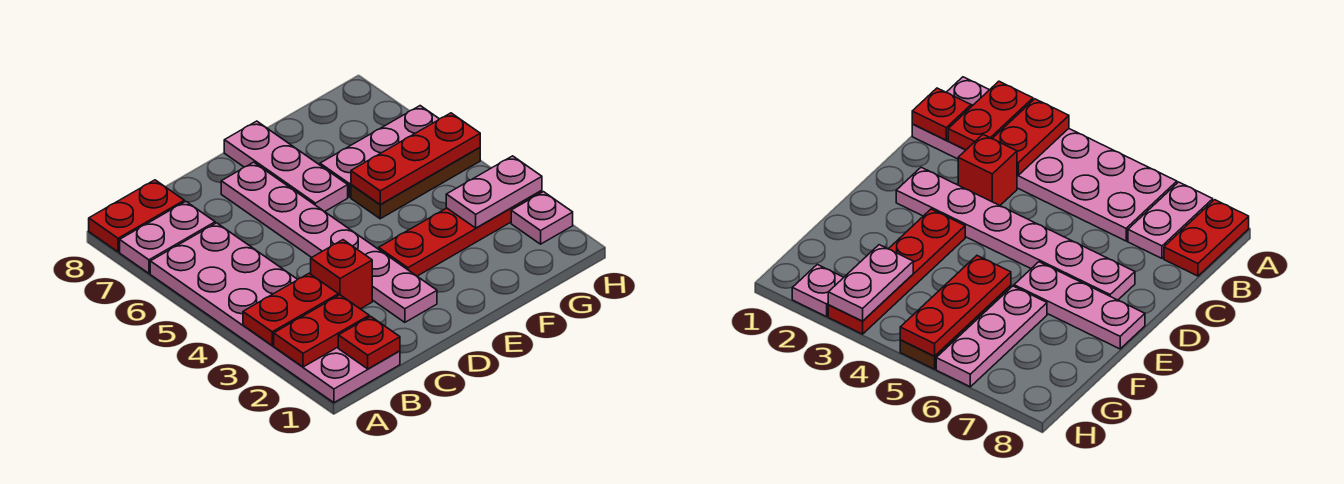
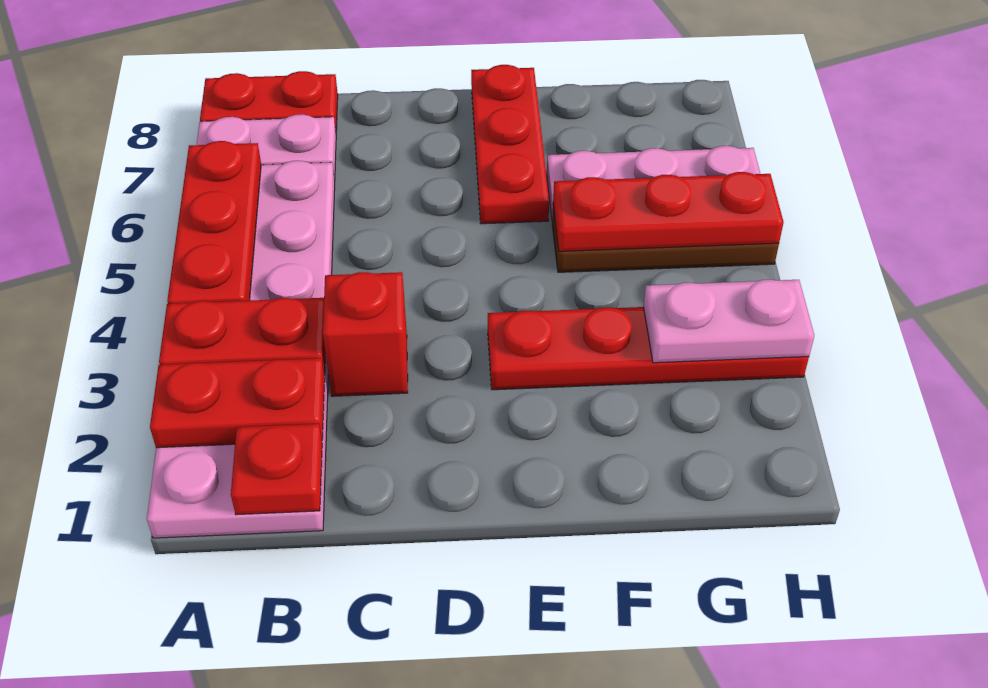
none -> red plate A4:A6 level 2
pink plate D2:D7 level 1 -> none
pink plate E6:E8 level 1 -> red plate E6:E8 level 1
pink plate H2 level 1 -> none

